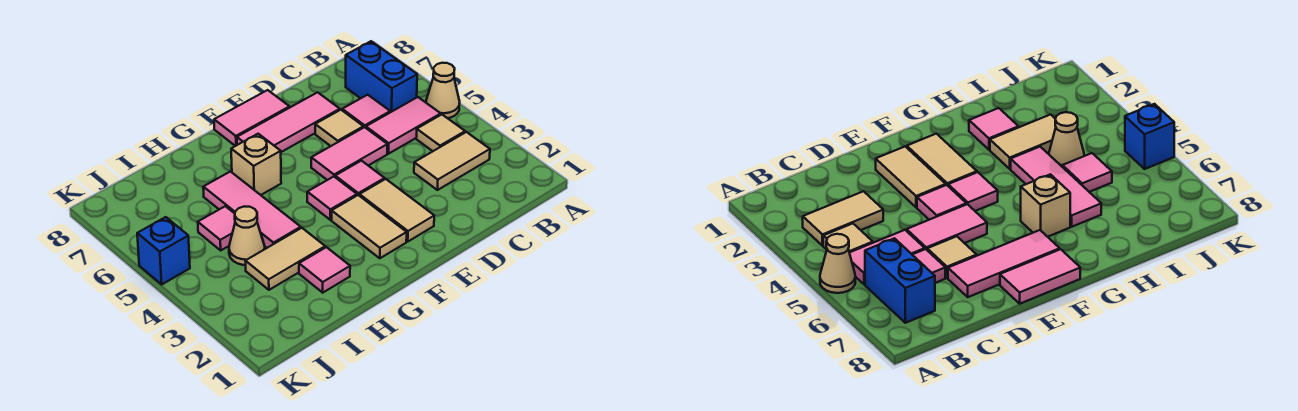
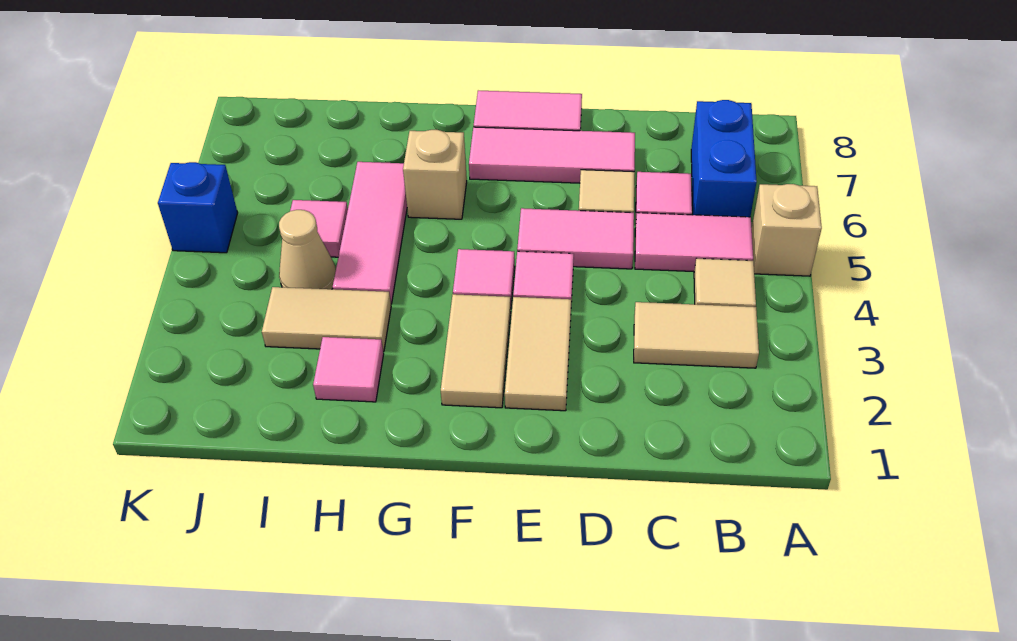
tan cone A5 level 1 -> tan brick A5 level 1

